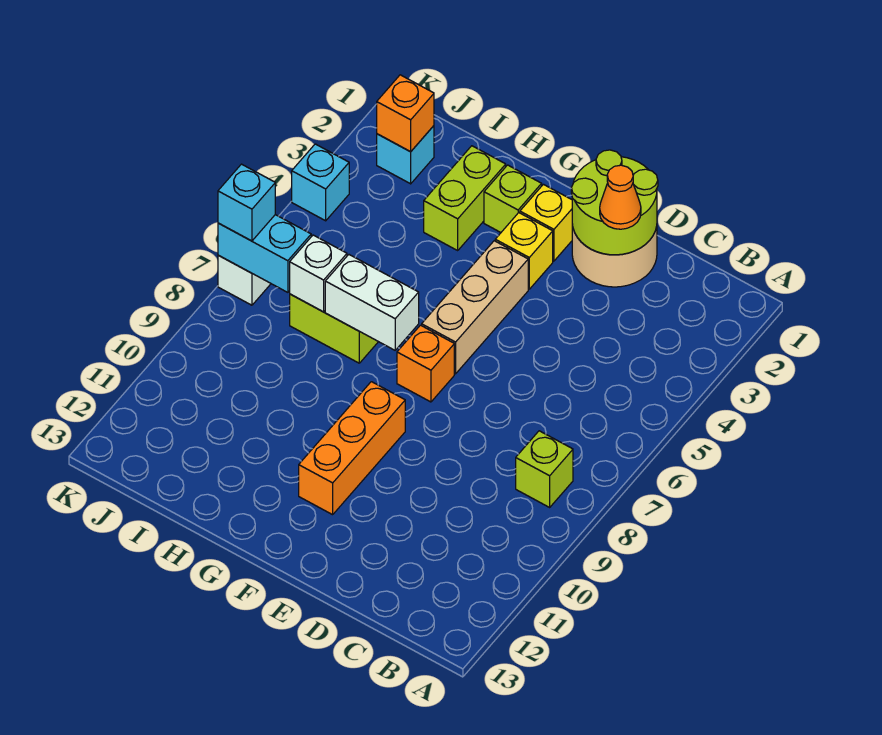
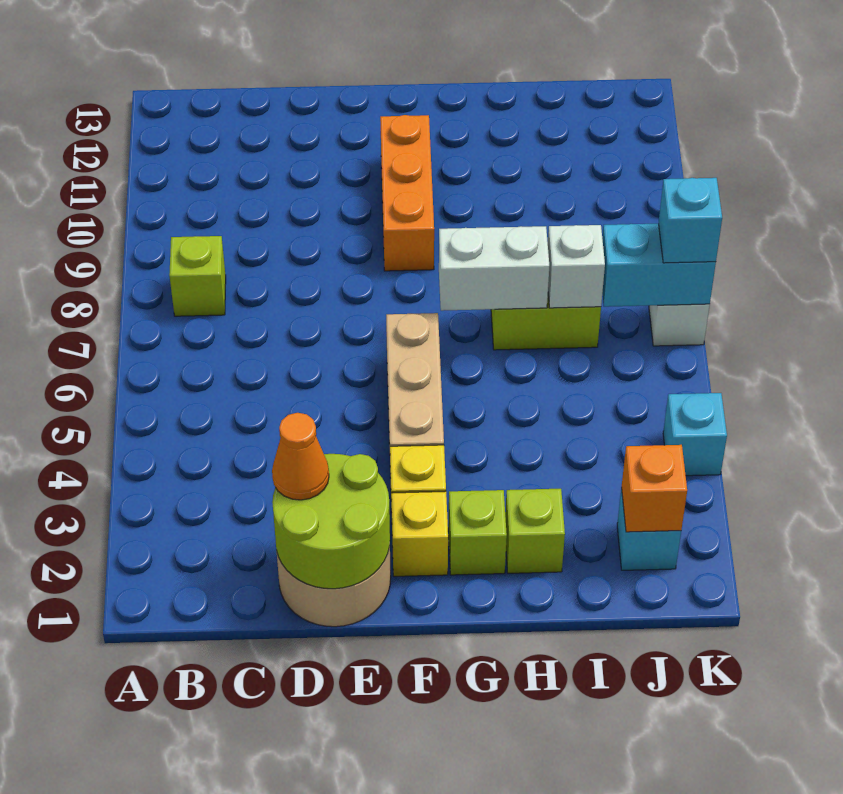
orange brick F7 level 1 -> none
lime brick H2:H3 level 1 -> lime brick H2 level 1

